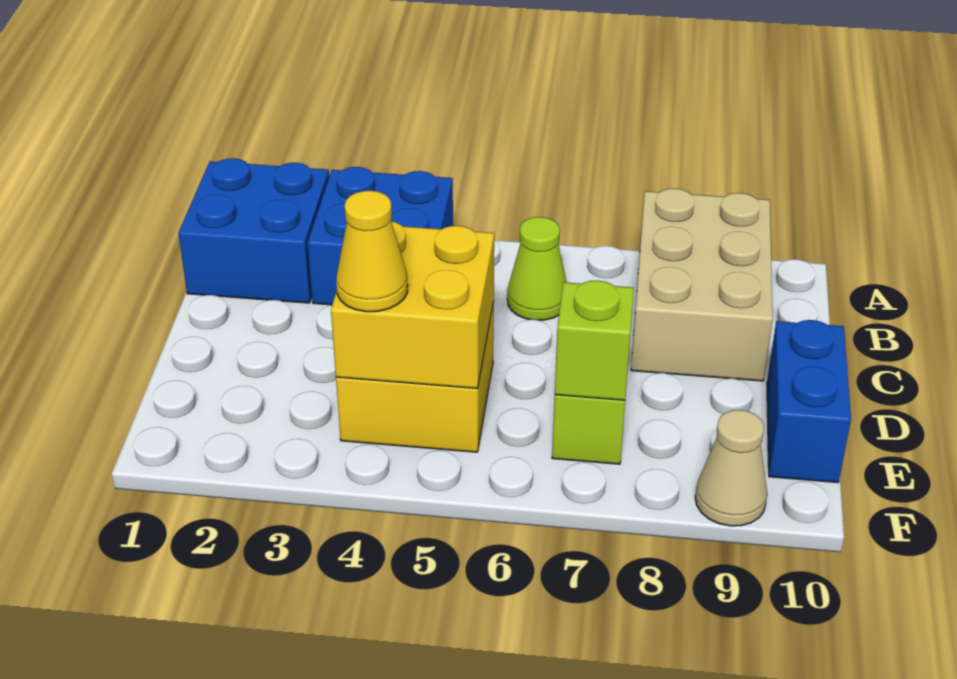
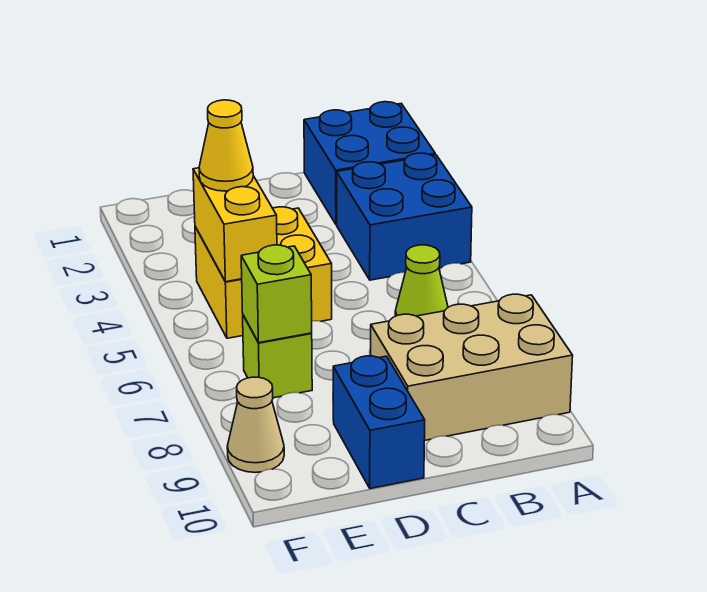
yellow brick D4:E5 level 2 -> yellow brick E4:E5 level 2
blue brick D10:E10 level 1 -> blue brick D9:D10 level 1

